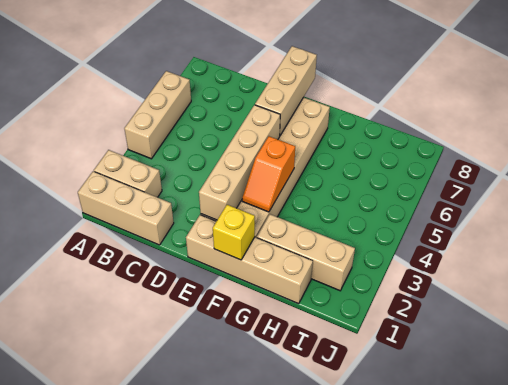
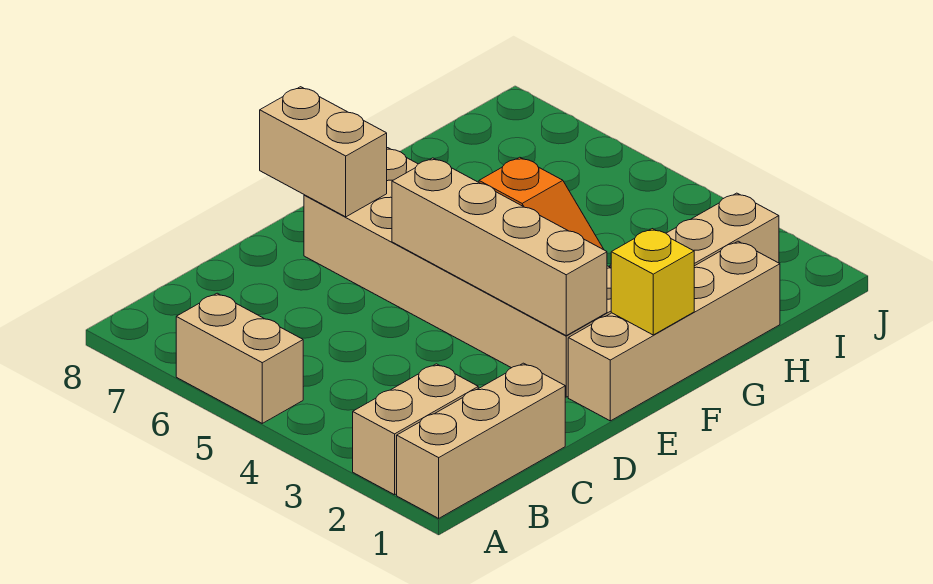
tan brick A4:A6 level 1 -> tan brick A5:A6 level 1
tan brick E6:E8 level 2 -> tan brick E7:E8 level 2

